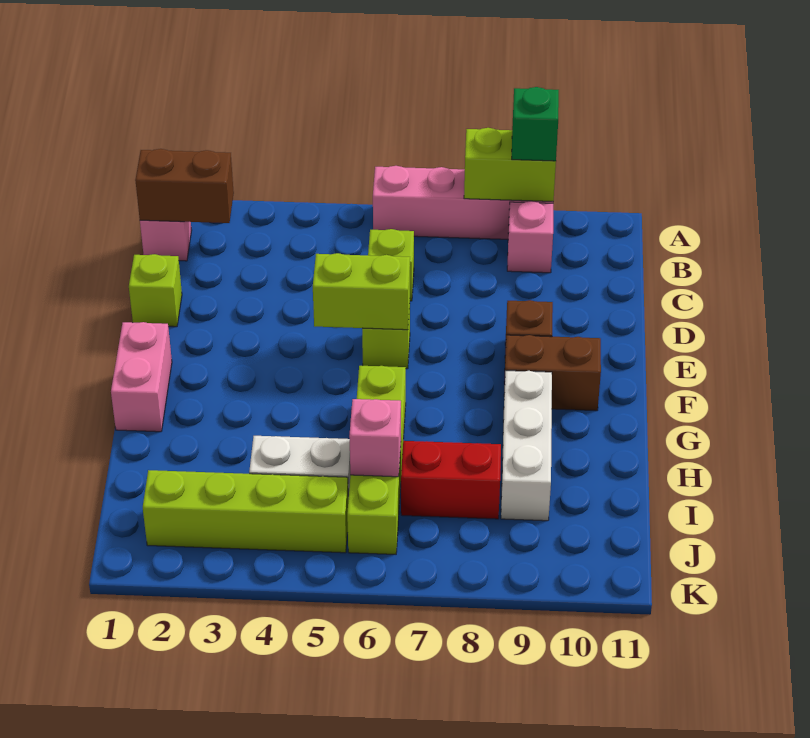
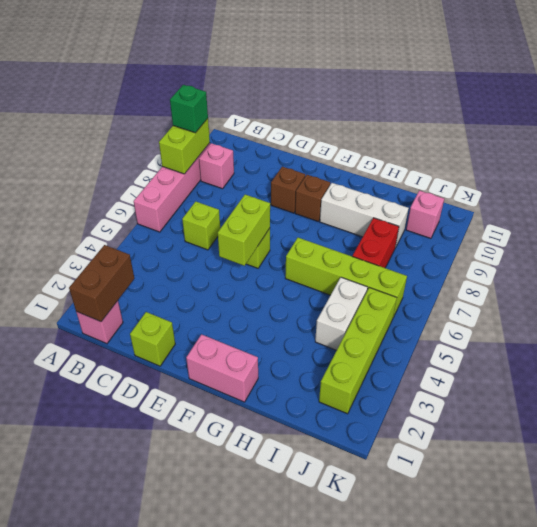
brown brick F9:F10 level 1 -> brown brick F9 level 1
pink brick I6 level 2 -> pink brick J10 level 1

